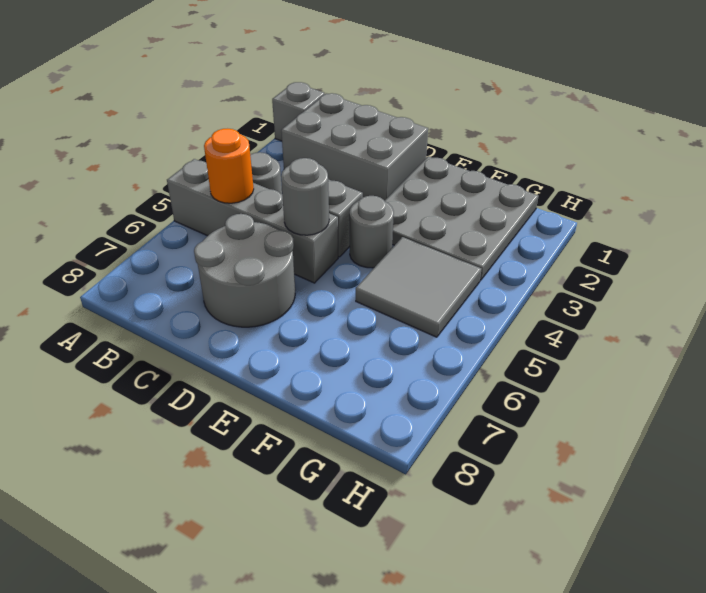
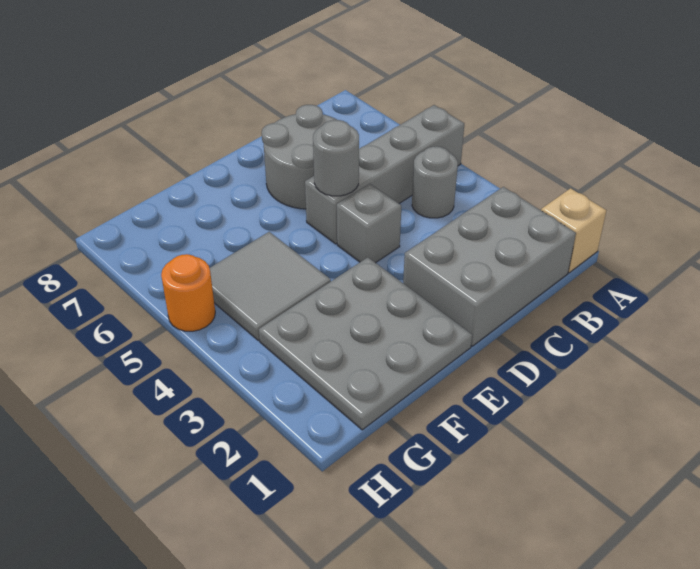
grey brick A1 level 1 -> tan brick A1 level 1
orange round brick B5 level 2 -> orange round brick H5 level 1
grey round brick E4 level 1 -> none

